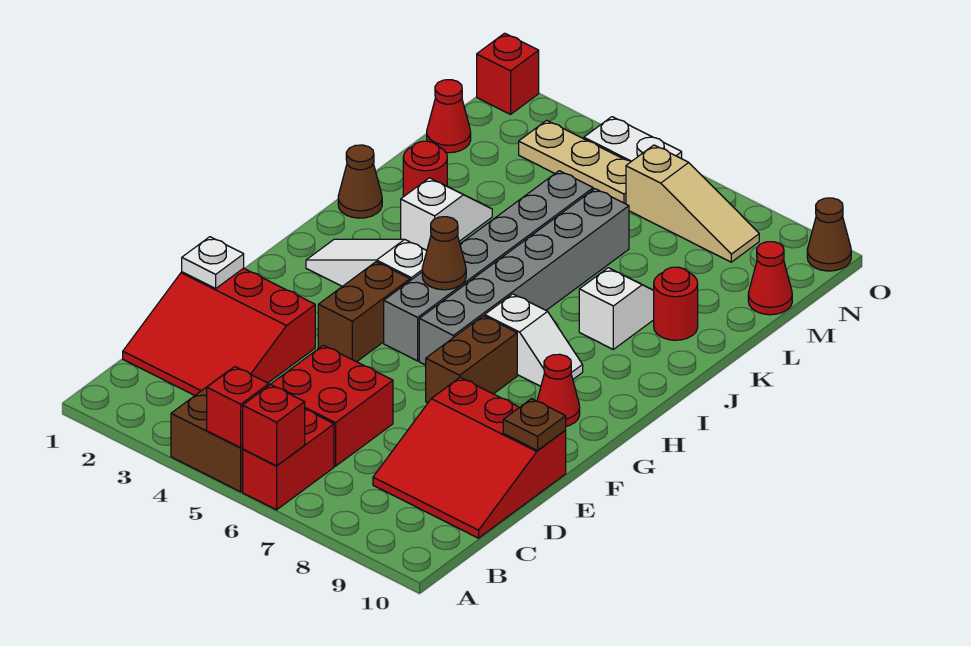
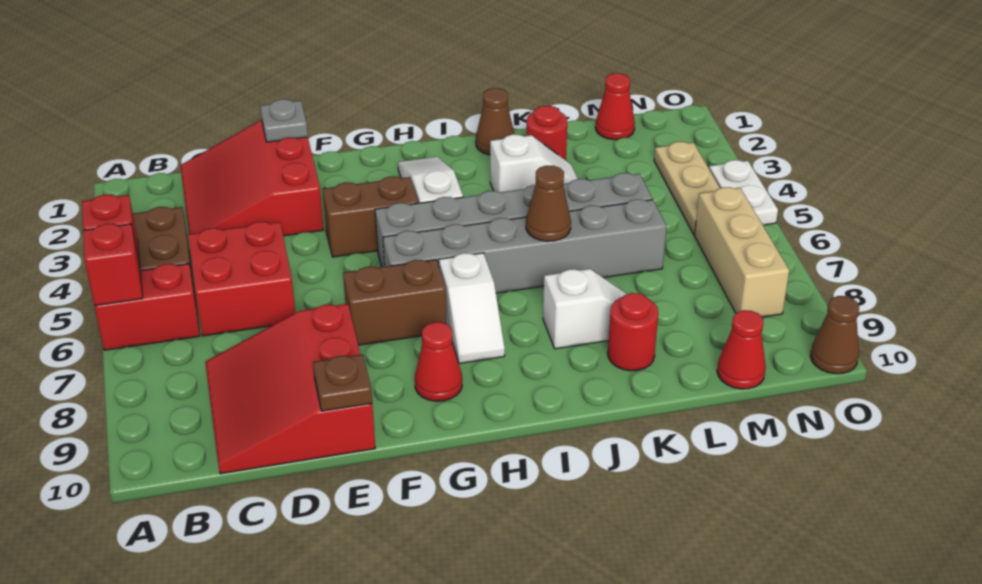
white plate E1 level 2 -> grey plate E1 level 2
brown cone H5 level 2 -> brown cone J6 level 2
tan slope N6:N8 level 1 top 6 -> tan brick N6:N8 level 1
red brick O1 level 1 -> none

